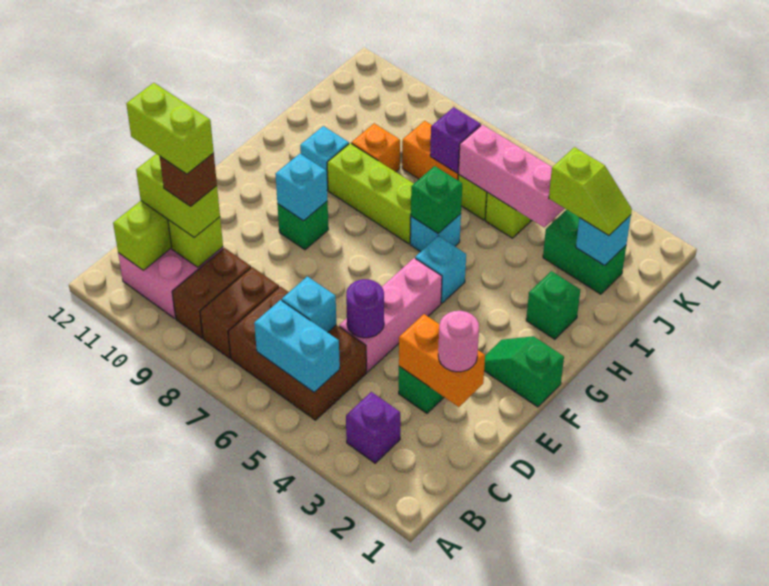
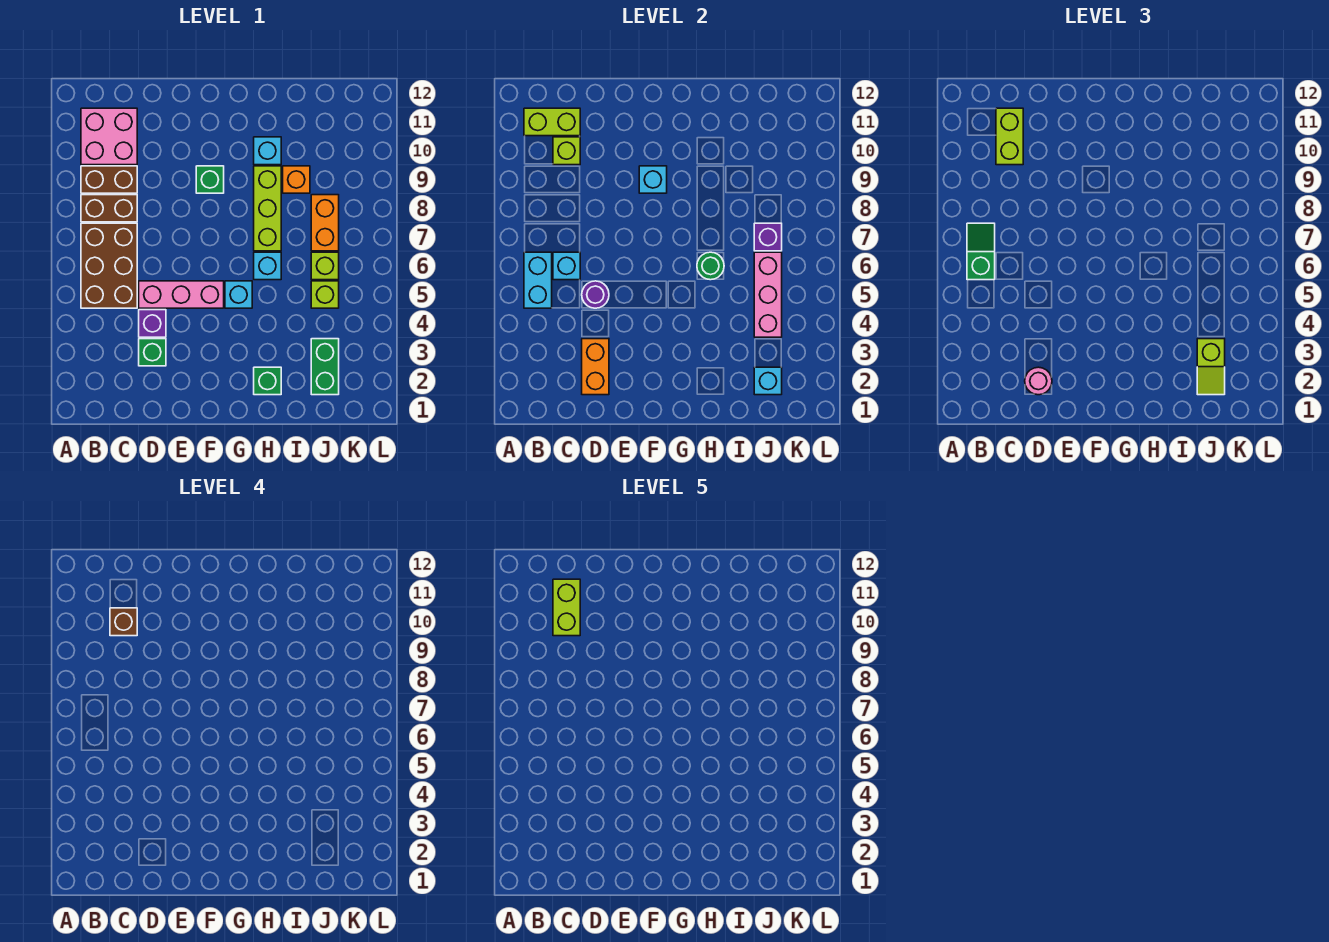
purple brick B3 level 1 -> purple brick D4 level 1
green slope F1:F2 level 1 top 1 -> green slope B6:B7 level 3 top 6
green brick H6 level 2 -> green round brick H6 level 2

